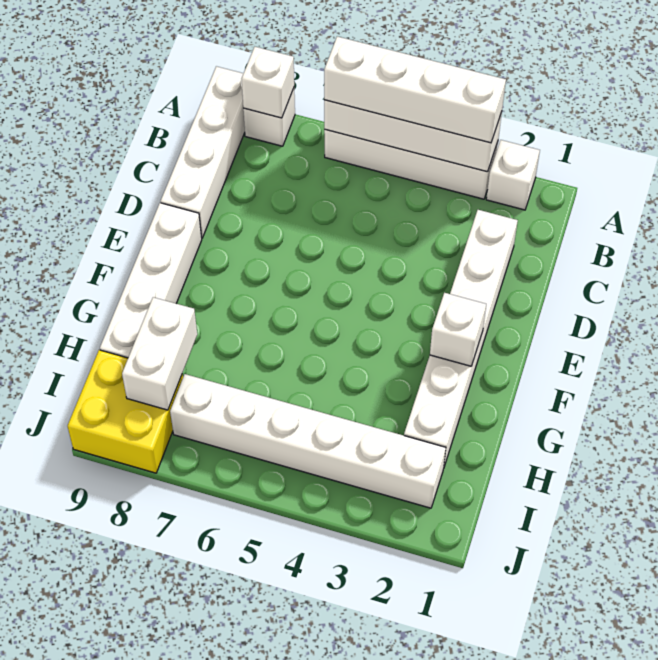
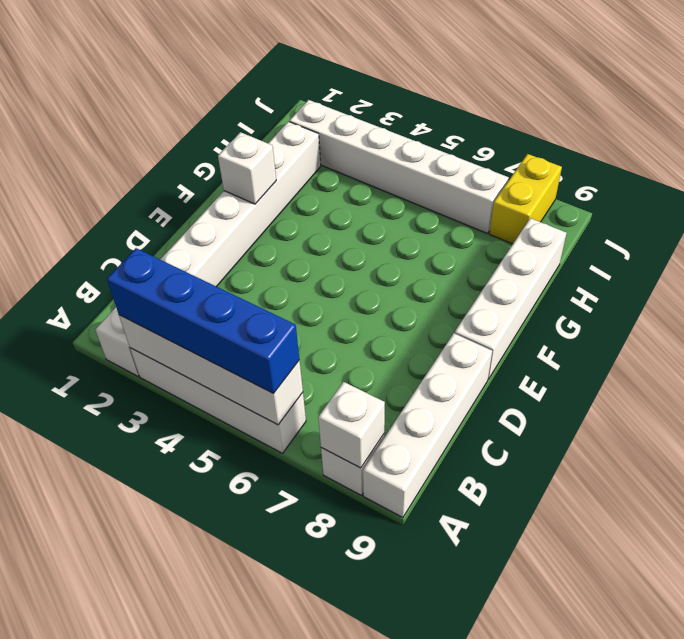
white brick A3:A6 level 3 -> blue brick A3:A6 level 3
white brick H8:I8 level 2 -> none
yellow brick I8:J9 level 1 -> yellow brick I8:J8 level 1

